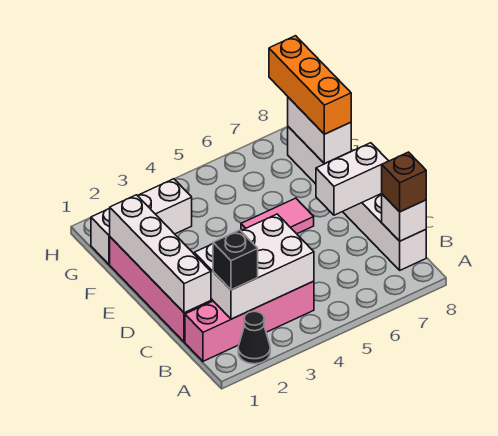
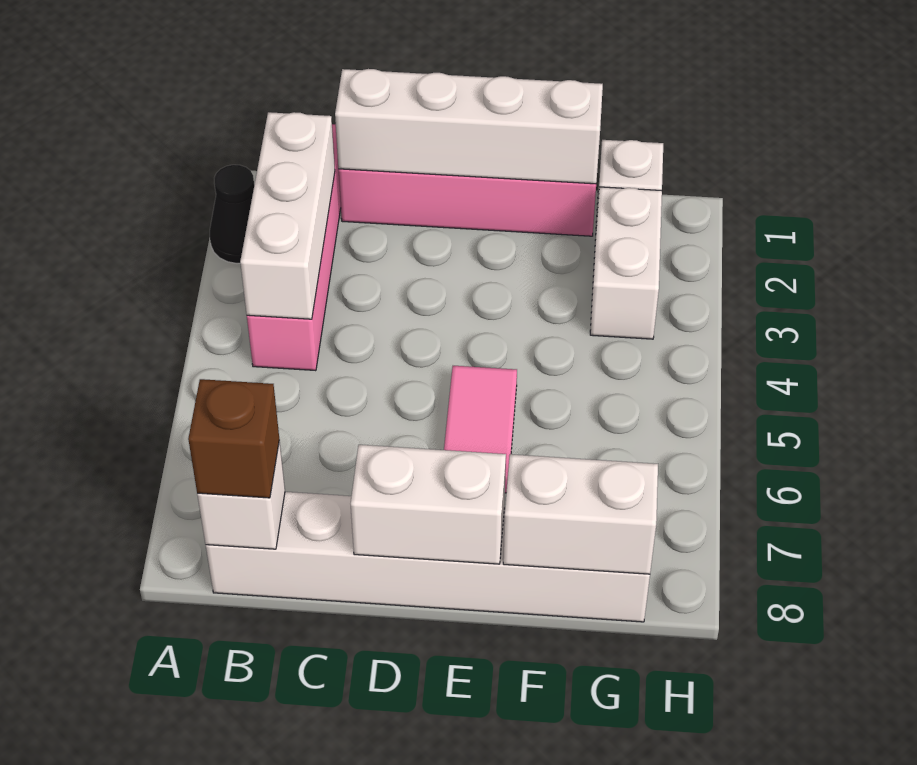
white brick B2:C4 level 2 -> white brick B2:B4 level 2
black brick B2 level 3 -> none
white brick D7:D8 level 2 -> white brick D8:E8 level 2
orange brick F8:H8 level 3 -> none

